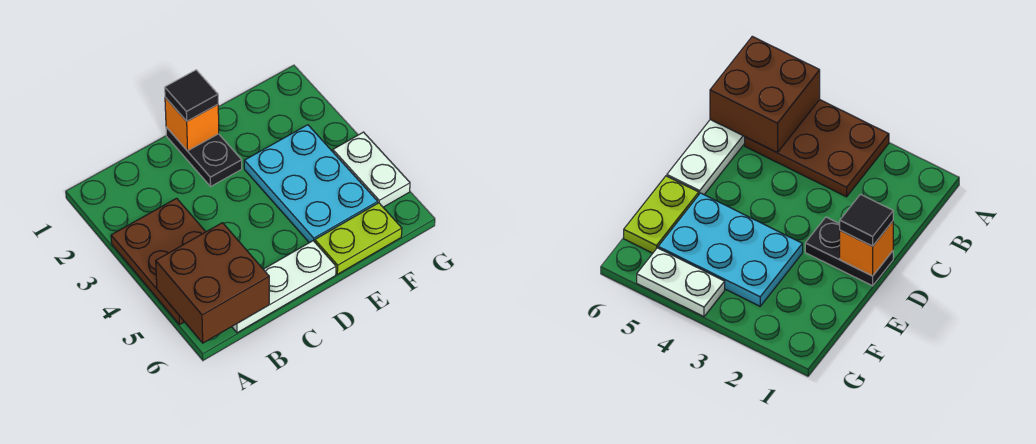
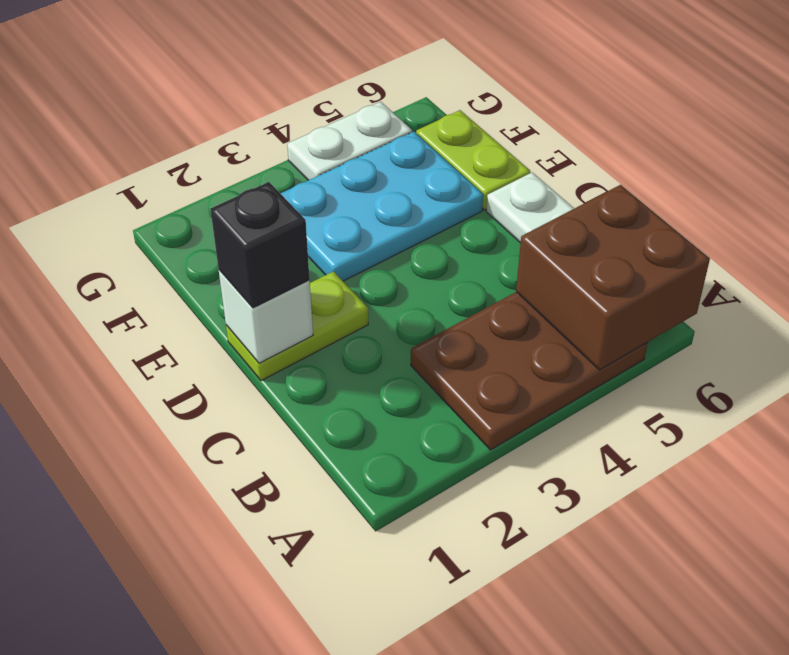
black plate D1:D2 level 1 -> lime plate D1:D2 level 1
orange brick D1 level 2 -> white brick D1 level 2
black tile D1 level 3 -> black brick D1 level 3

